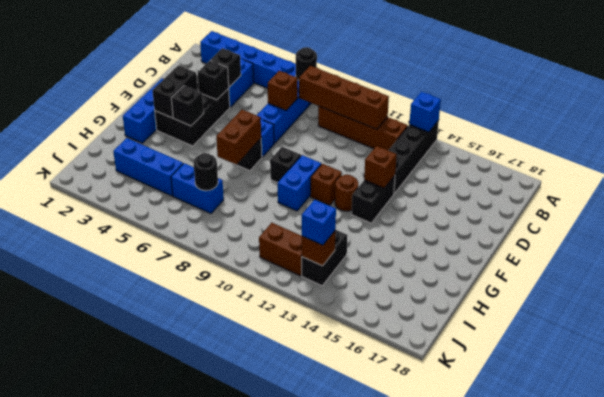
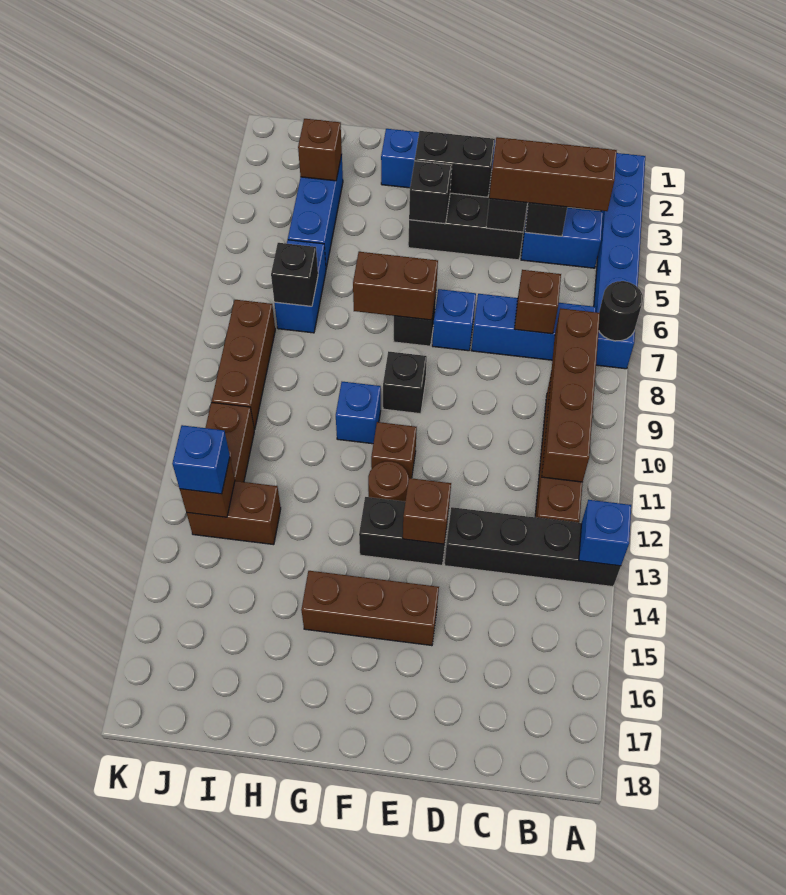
none -> brown brick B4:D4 level 3
none -> brown brick E15:G15 level 1
blue brick F10:G10 level 1 -> blue brick G10 level 1
none -> brown brick I3 level 2
black round brick I7 level 2 -> black brick I7 level 2
black brick I13:J13 level 1 -> brown brick I13:J13 level 1
none -> brown brick J8:J10 level 1

